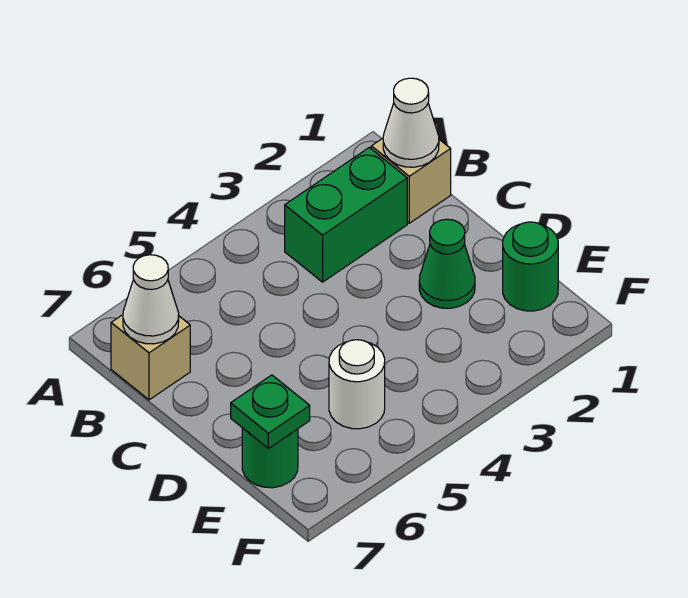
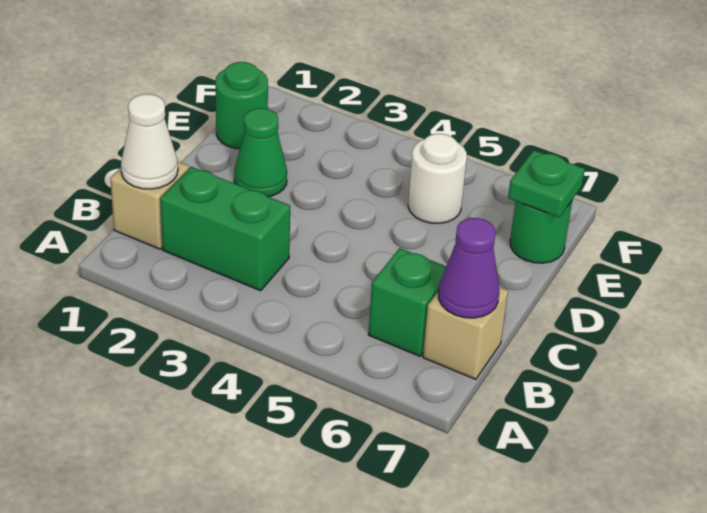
none -> green brick B6 level 1
white cone B7 level 2 -> purple cone B7 level 2

